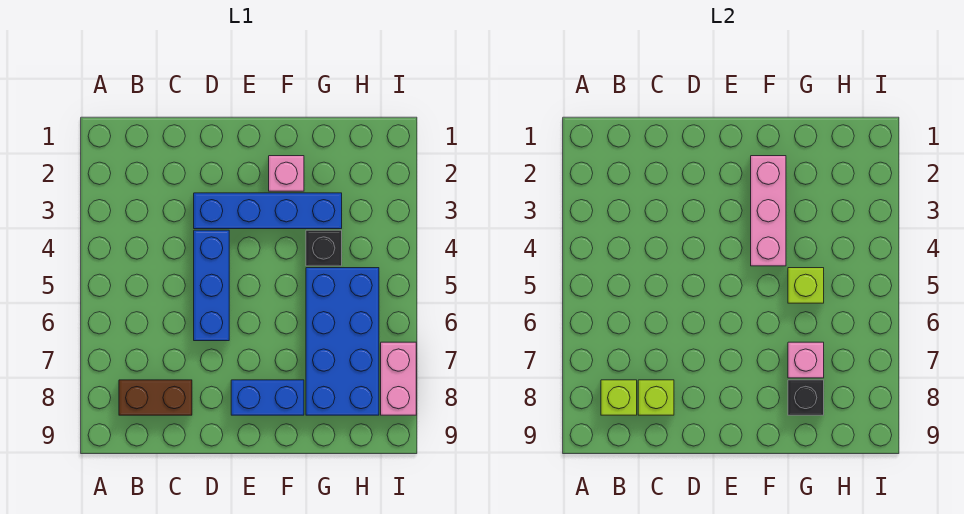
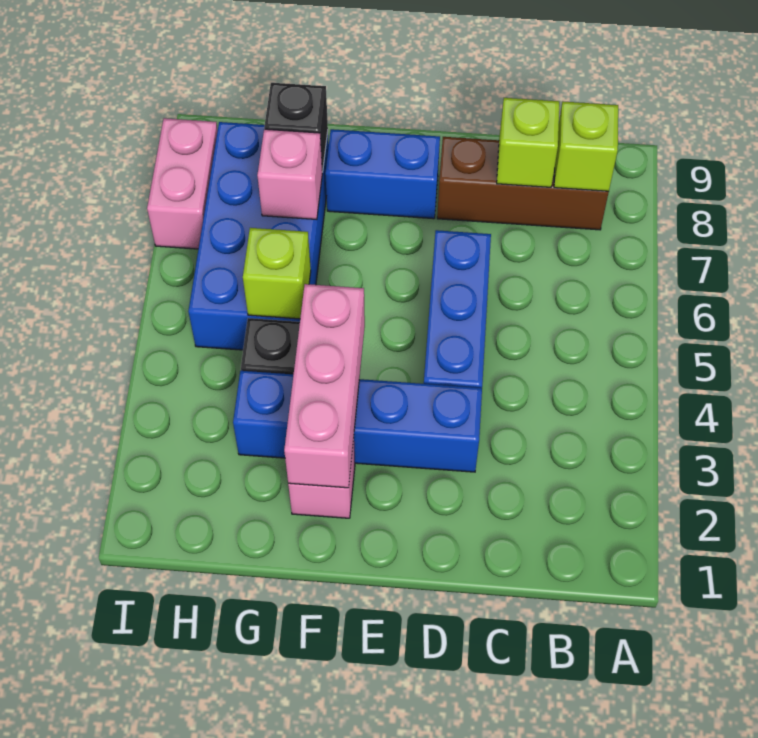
brown brick B8:C8 level 1 -> brown brick B8:D8 level 1

